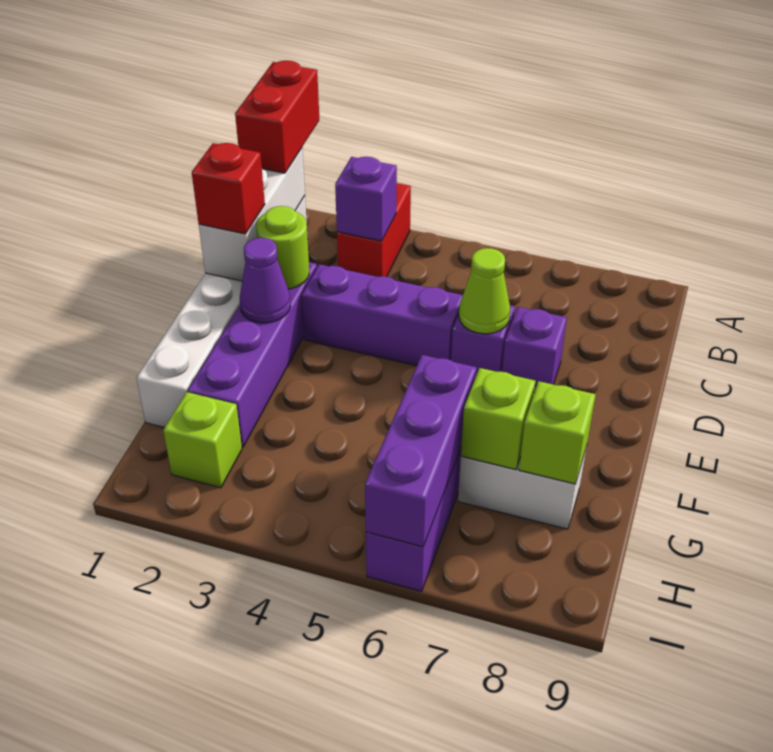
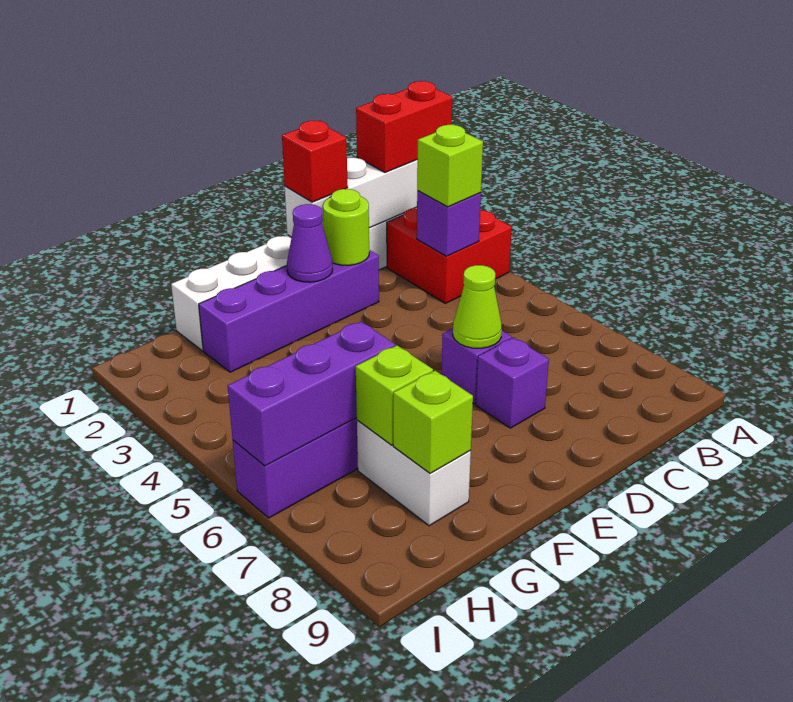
red brick A3:B3 level 1 -> red brick A2:B3 level 1
purple brick D3:D5 level 1 -> none
lime brick H2 level 1 -> lime brick B3 level 3

